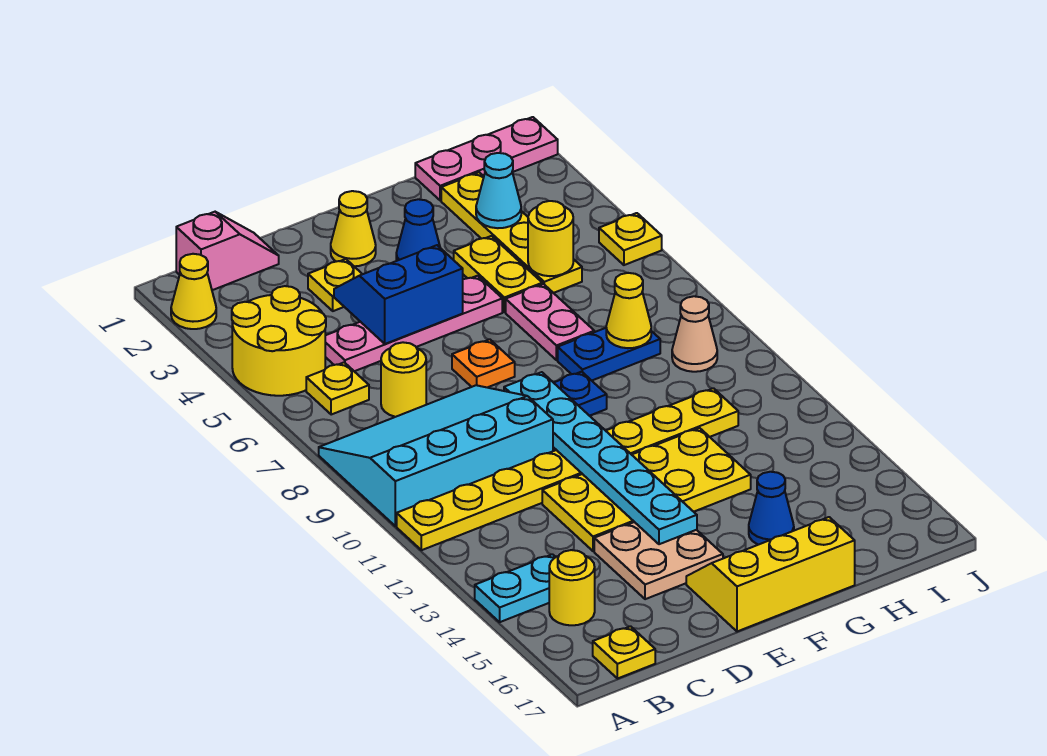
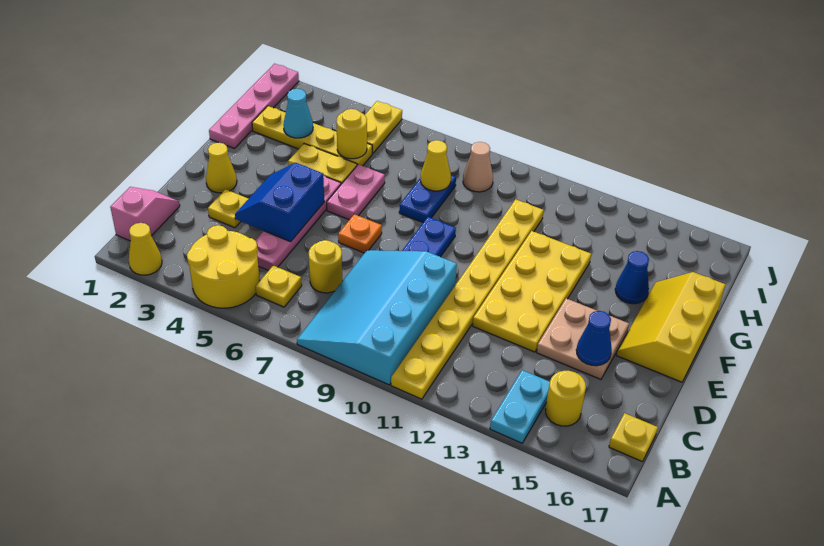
cyan plate E9:E14 level 2 -> none
blue cone F3 level 1 -> blue cone D15 level 2
pink plate G6:G7 level 1 -> pink plate F6:G6 level 1
pink plate H1:J1 level 1 -> pink plate G1:J1 level 1
yellow plate J5 level 1 -> yellow plate I5:J5 level 1

